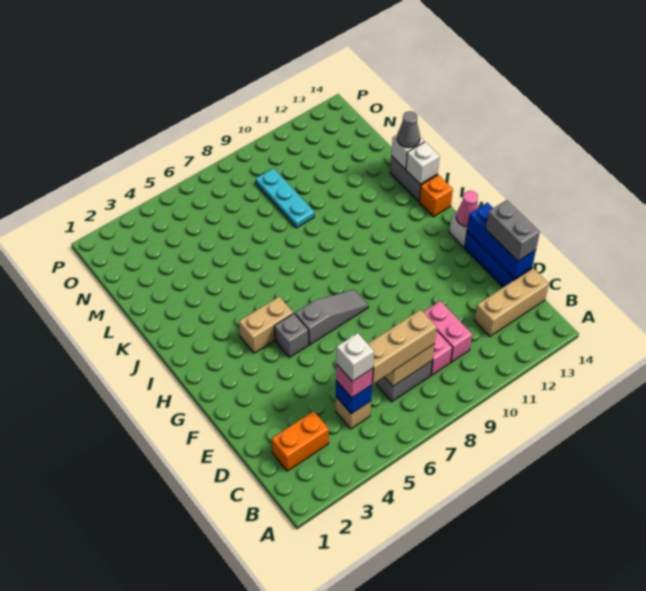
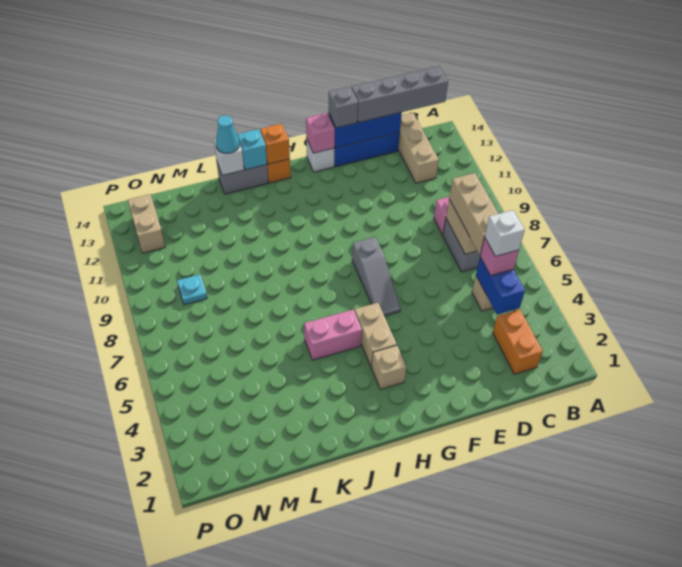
blue brick C5 level 2 -> blue brick C4:C5 level 2
pink brick C10:D10 level 1 -> pink brick I5:J5 level 1
grey brick D14:E14 level 3 -> grey brick B14:E14 level 3
grey brick G5 level 1 -> grey brick F14 level 3
grey slope G6:G8 level 1 top 6 -> grey slope G6:G8 level 1 top 8
pink cone G14 level 2 -> pink brick G14 level 2
none -> tan brick H3 level 1
none -> orange brick I14 level 2
white brick J14 level 2 -> cyan brick J14 level 2
grey cone K14 level 3 -> cyan cone K14 level 3
cyan plate L9:N9 level 1 -> cyan plate N9 level 1
none -> tan brick O12:O13 level 1

